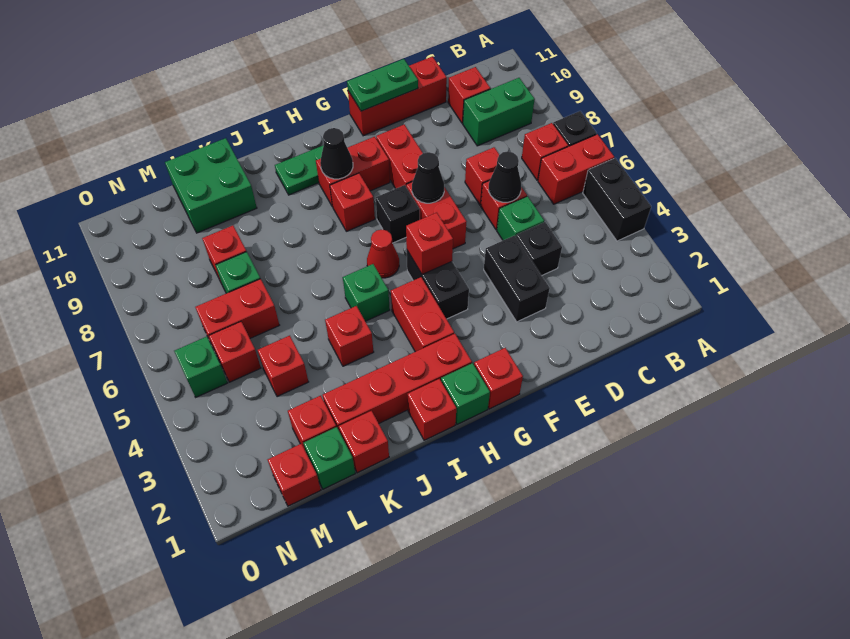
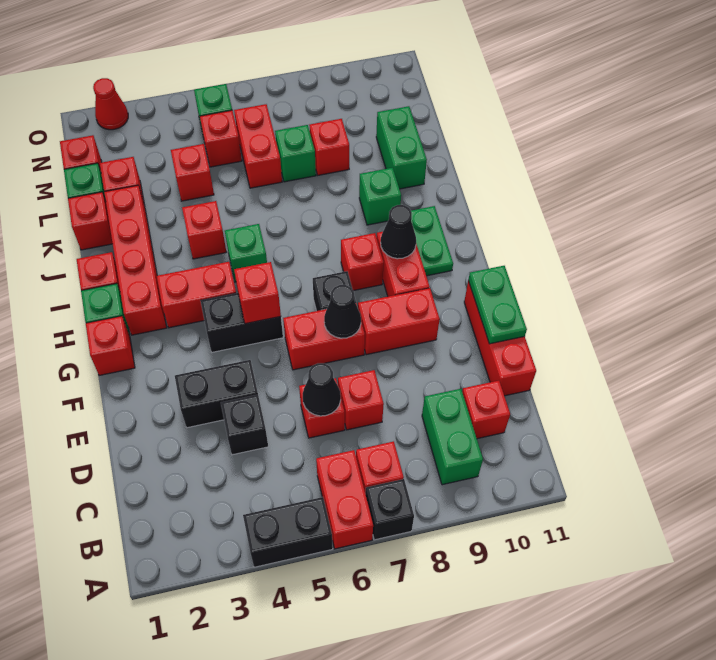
green brick D5 level 1 -> green brick J9 level 1
red cone H6 level 1 -> red cone O2 level 1
green brick K10:L11 level 1 -> green brick K10:L10 level 1

